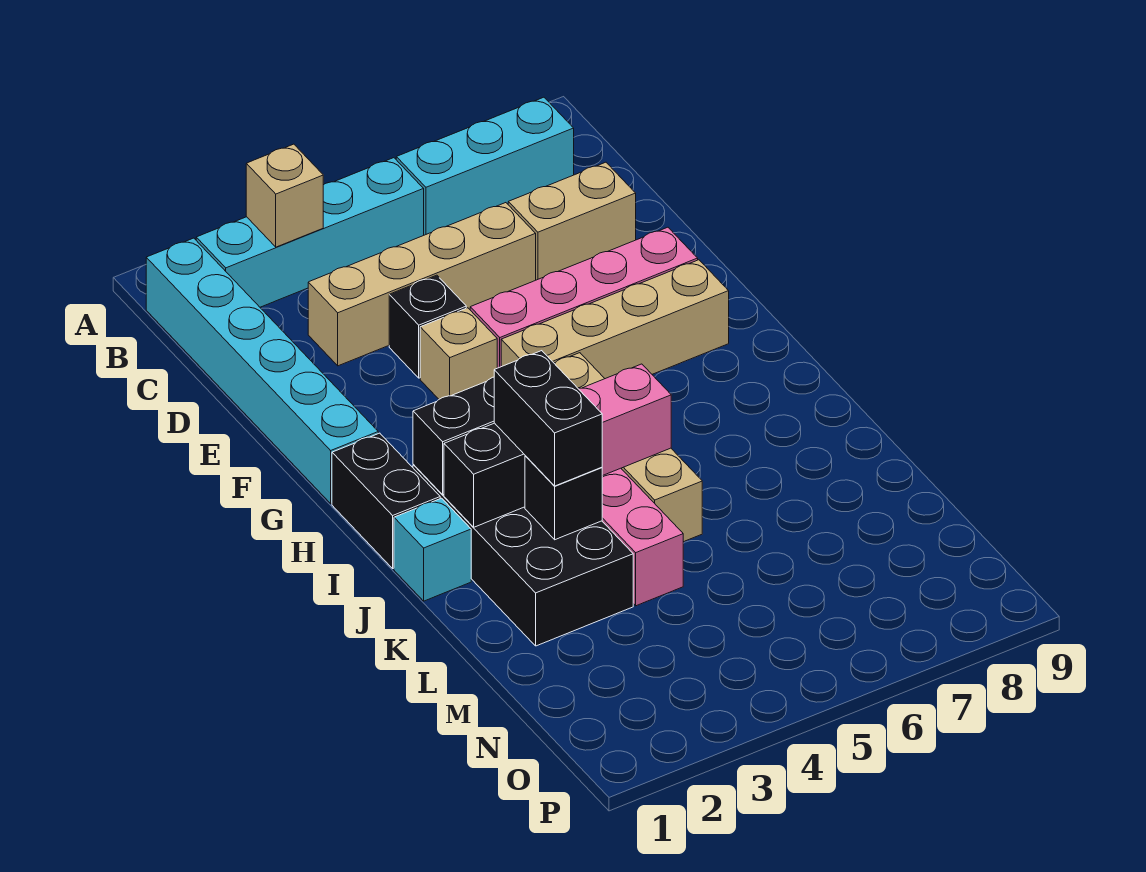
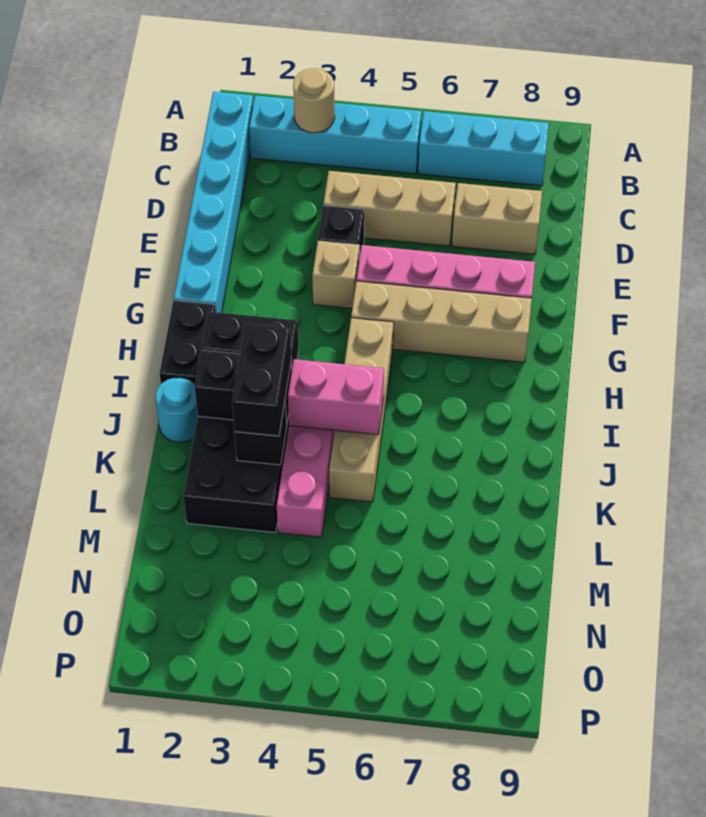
tan brick B3 level 2 -> tan round brick B3 level 2
tan brick D3:D6 level 1 -> tan brick D4:D6 level 1
cyan brick J1 level 1 -> cyan round brick J1 level 1

